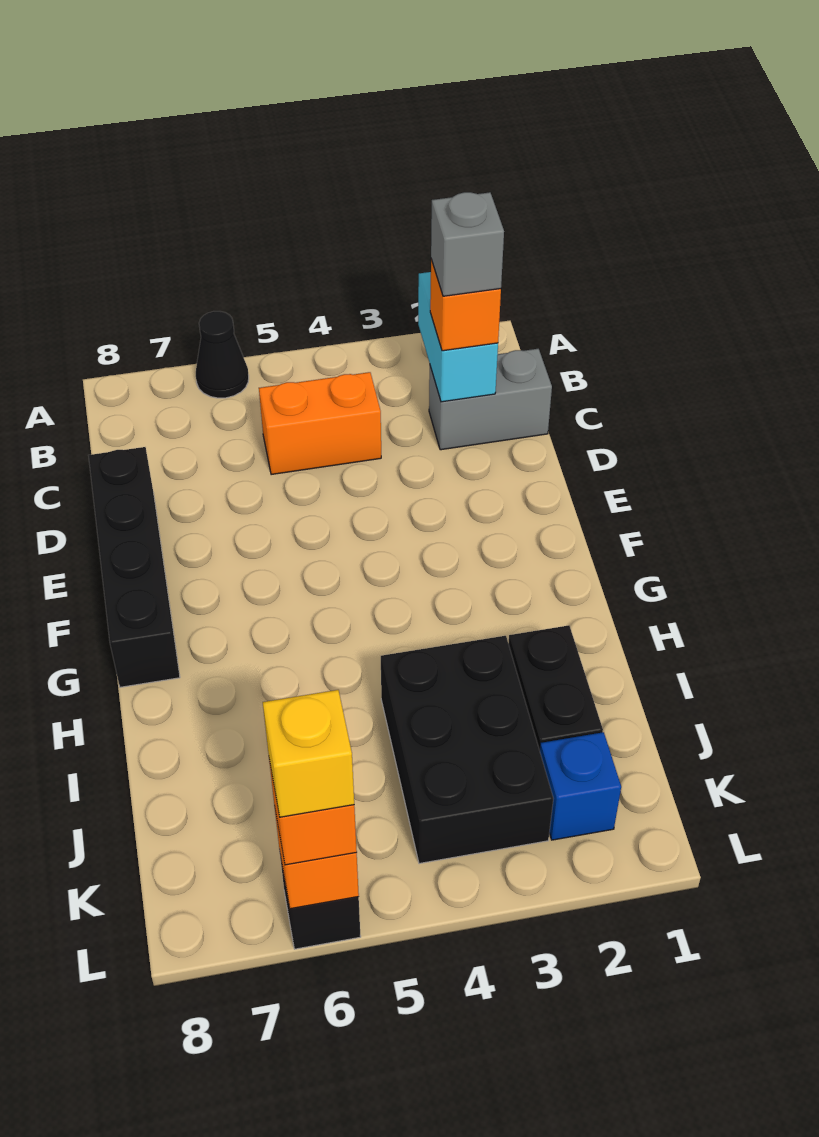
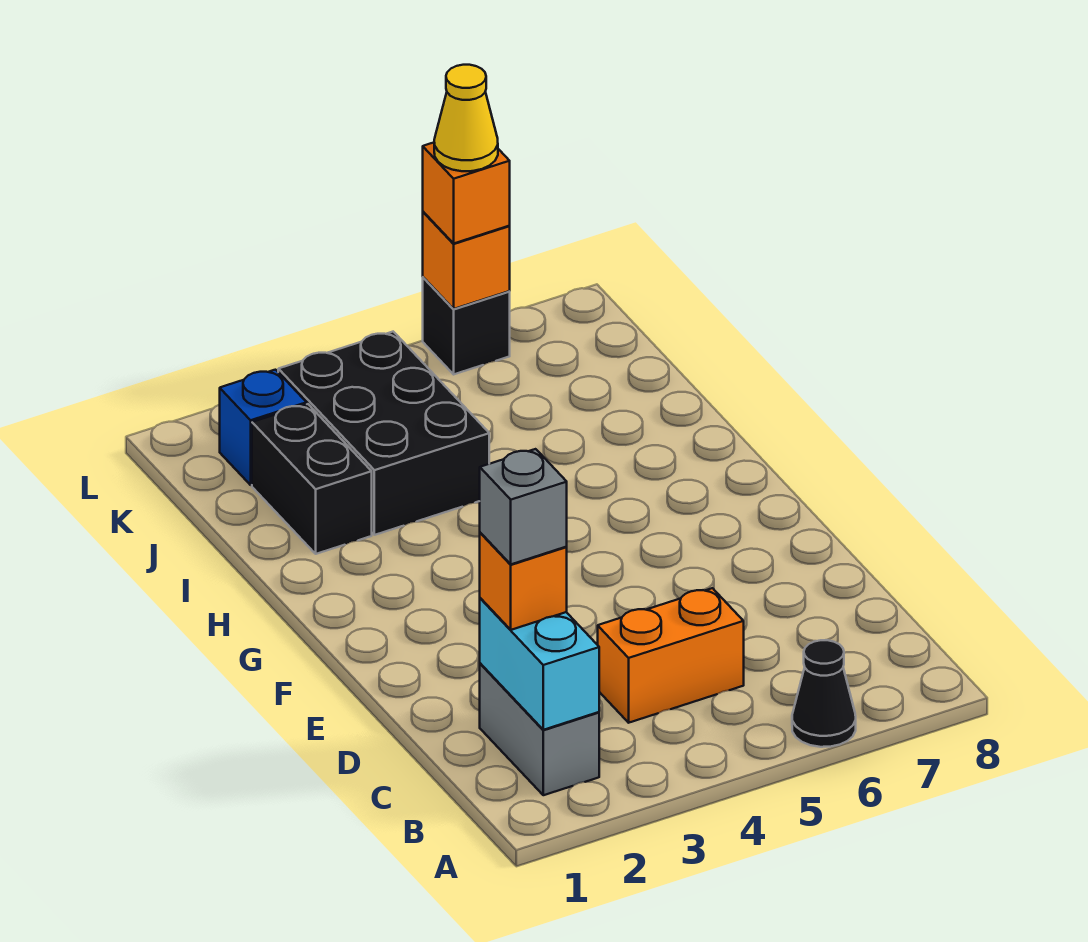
grey brick C1:C2 level 1 -> grey brick B2:C2 level 1
black brick D8:G8 level 1 -> none
yellow brick L6 level 4 -> yellow cone L6 level 4

